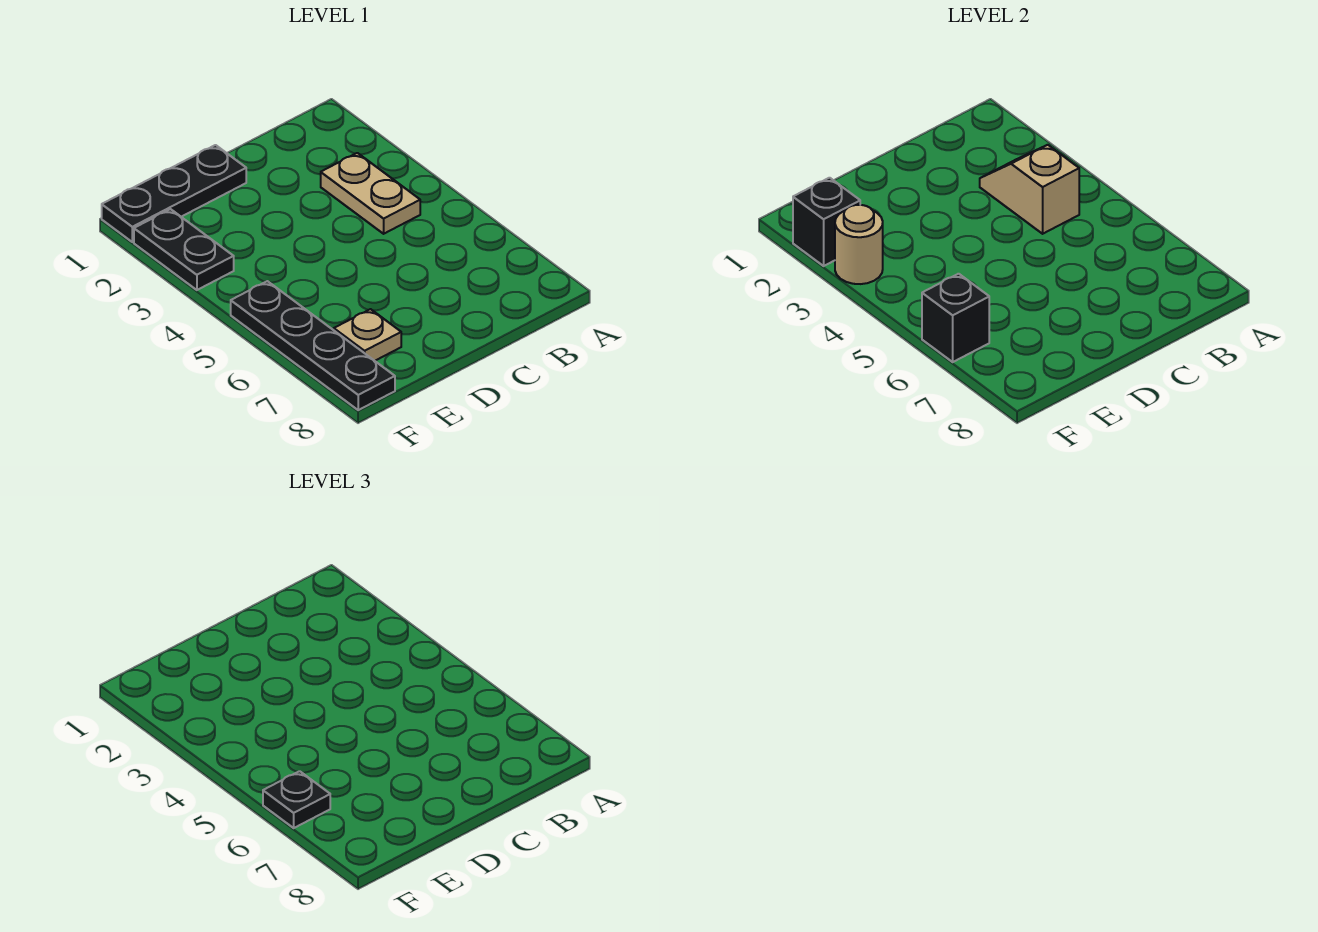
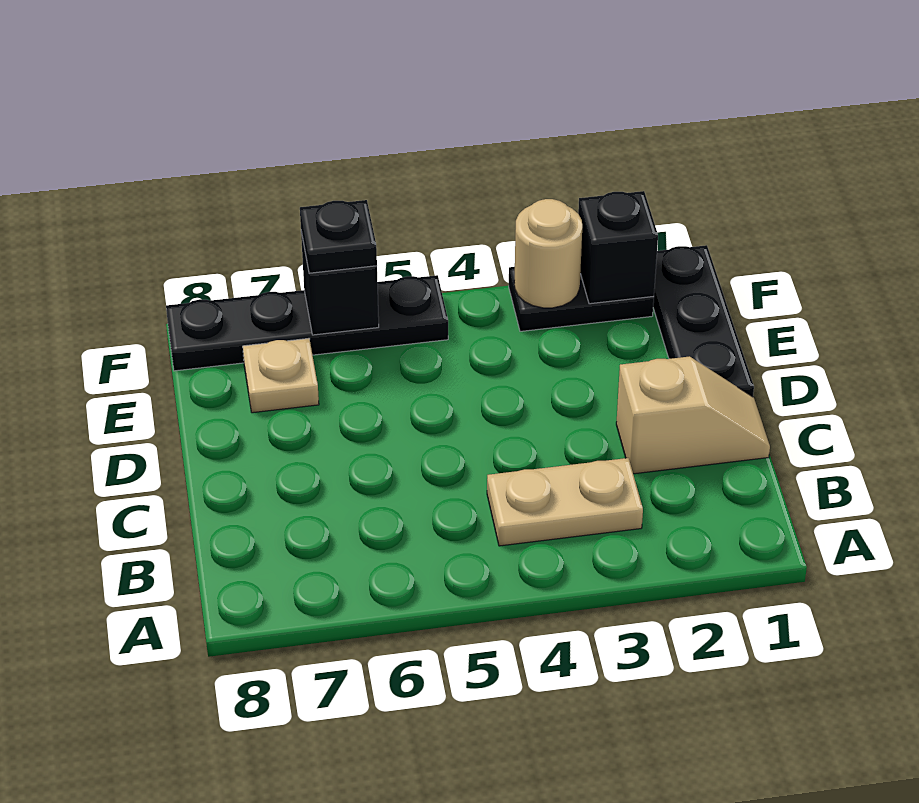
tan slope B3:B4 level 2 top 4 -> tan slope C1:C2 level 1 top 2

